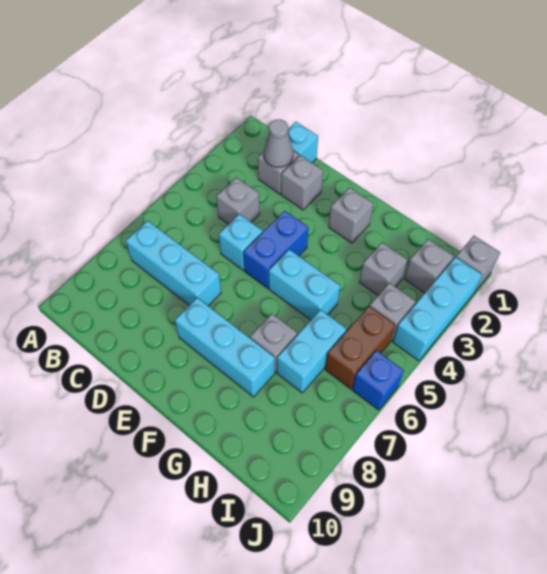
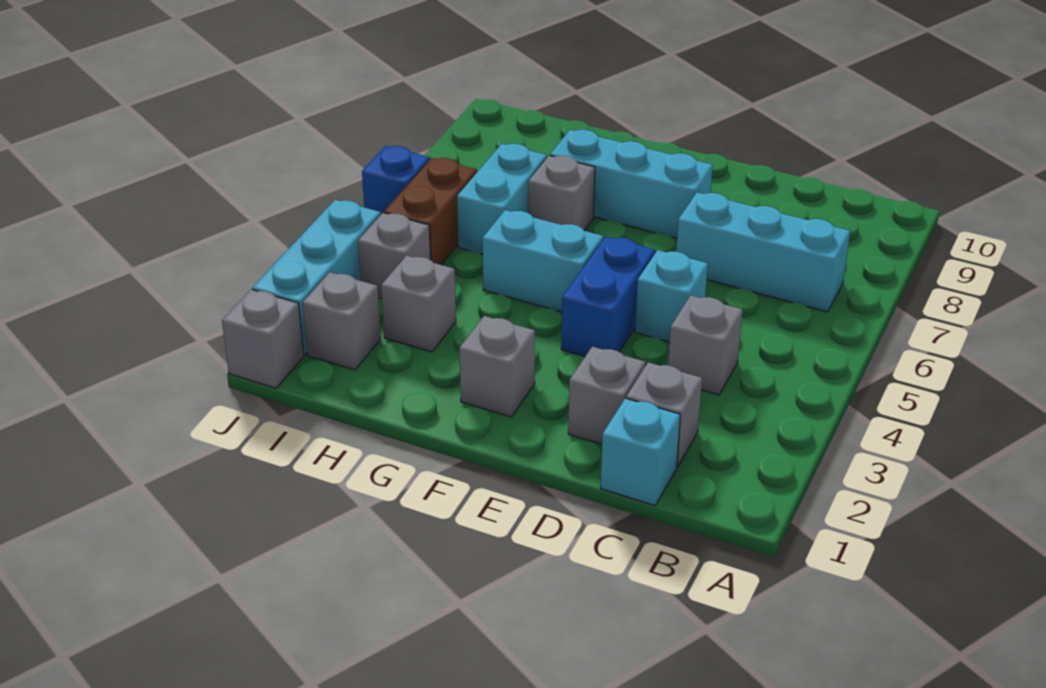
grey cone C2 level 2 -> none

